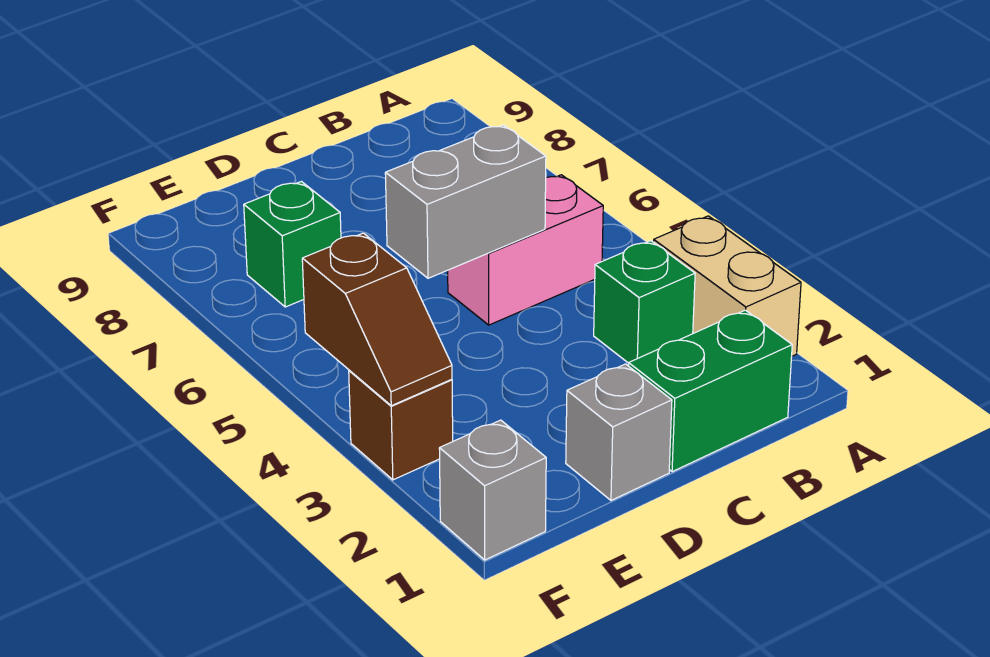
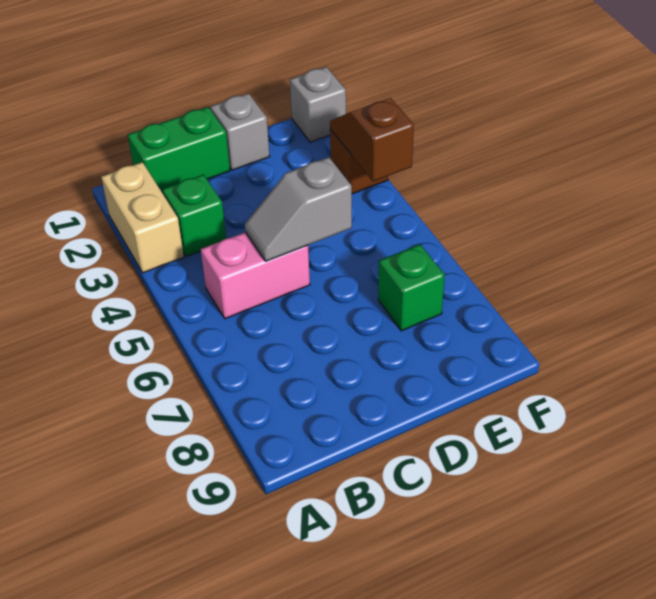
grey brick C5:D5 level 2 -> grey slope C5:D5 level 2 top D

